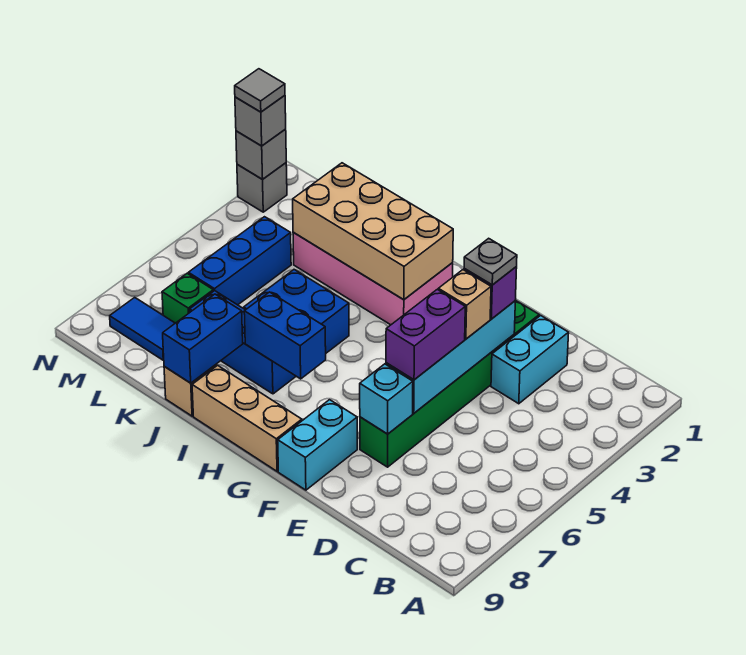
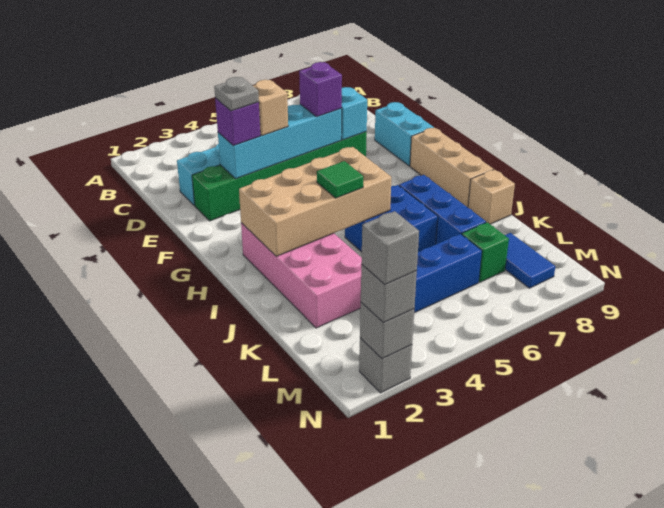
purple brick E5:E6 level 3 -> purple brick E6 level 3
cyan brick F8:F9 level 1 -> cyan brick E9:F9 level 1
tan brick H2:K3 level 2 -> tan brick H2:I5 level 2
blue brick H7:I7 level 2 -> none
none -> green tile I4 level 3
blue brick J8:J9 level 2 -> none
grey tile N2 level 4 -> grey brick N2 level 4

